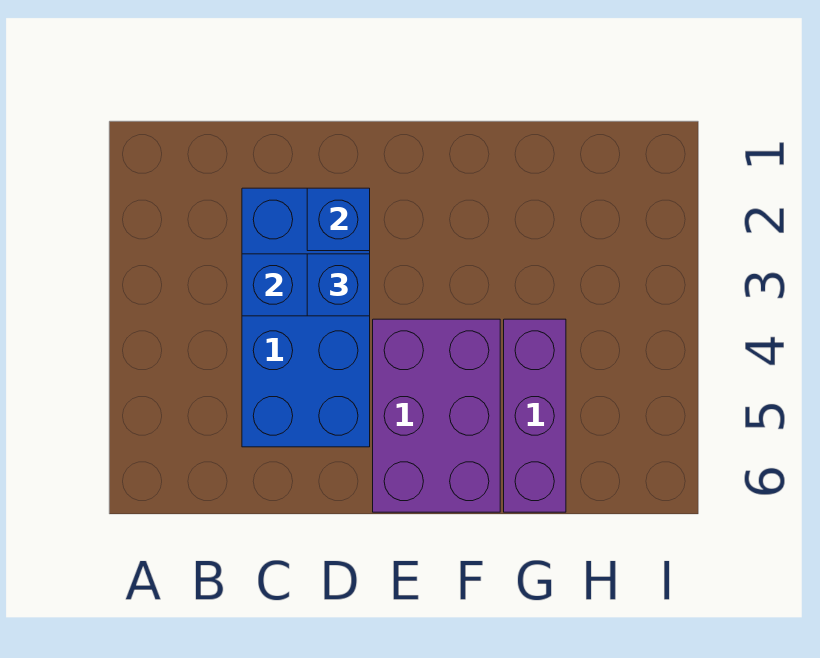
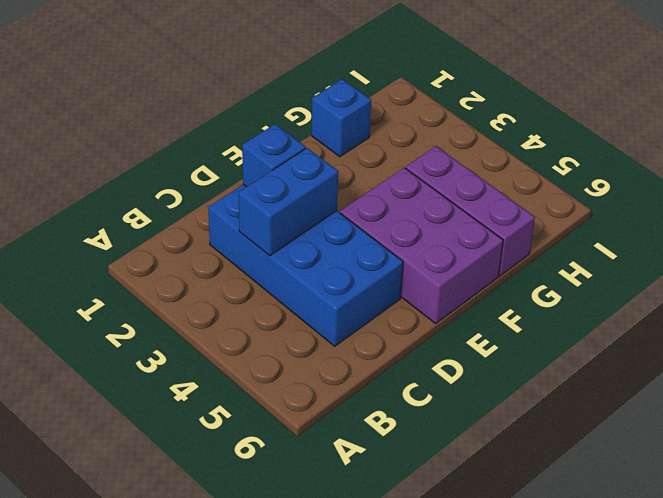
blue brick D3 level 3 -> blue brick G1 level 1

